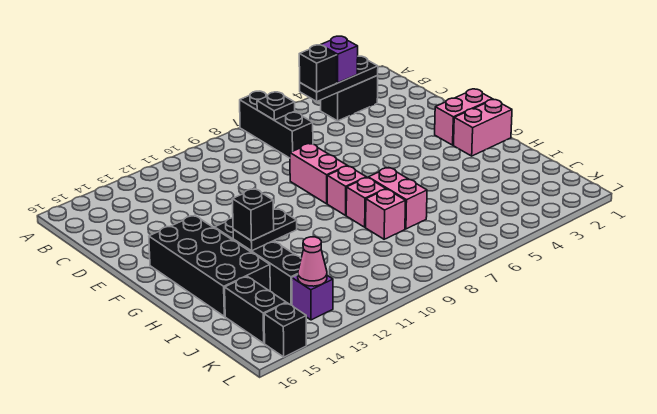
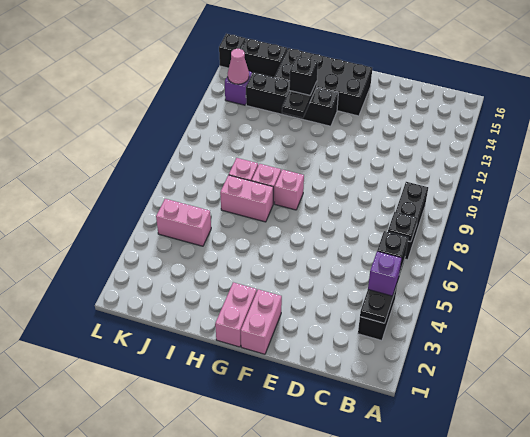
black brick A7:C7 level 1 -> black brick B7:B9 level 1
pink brick E8:F8 level 1 -> pink brick J5:K5 level 1

